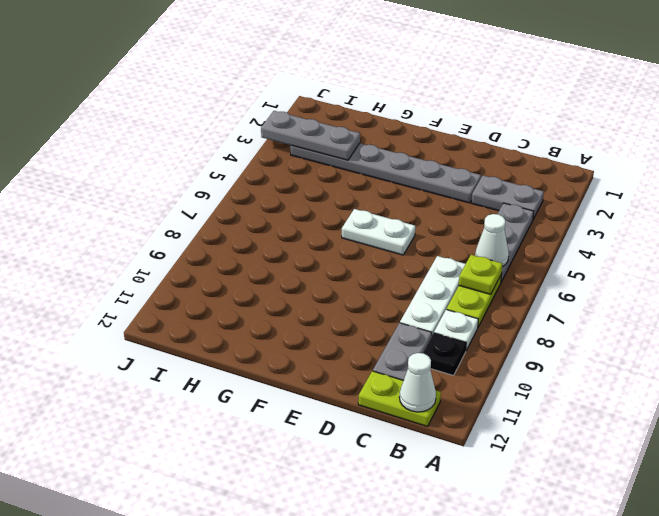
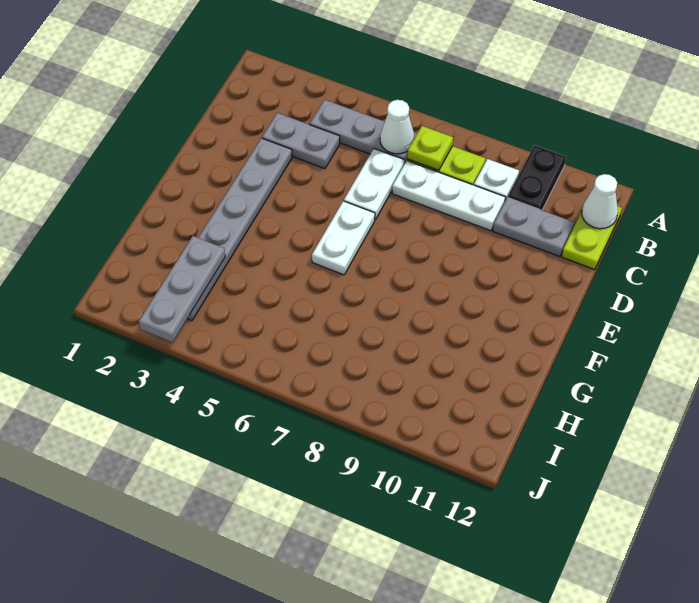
grey plate B3:C3 level 1 -> grey plate C3:C4 level 1
black plate B10 level 1 -> black plate A10:B10 level 1
none -> white plate C6:D6 level 1

